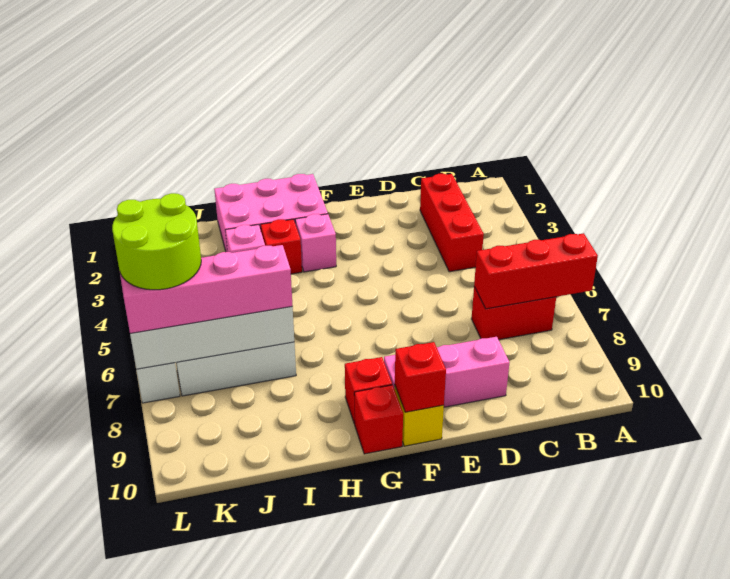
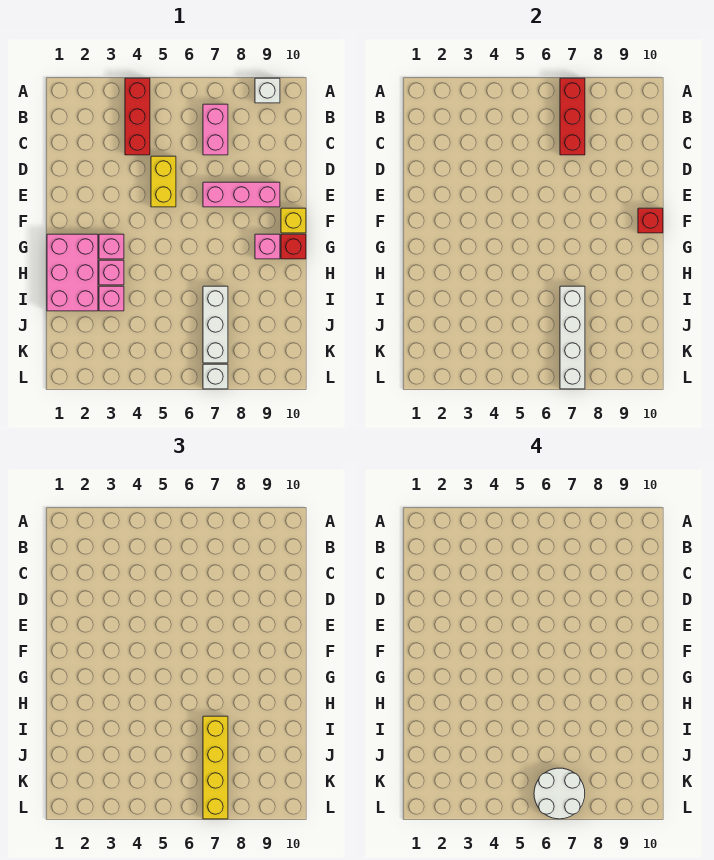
none -> white brick A9 level 1
red brick B7:C7 level 1 -> pink brick B7:C7 level 1
red brick C2:C4 level 1 -> red brick A4:C4 level 1
none -> yellow brick D5:E5 level 1
pink brick D9:F9 level 1 -> pink brick E7:E9 level 1
red brick G9 level 1 -> pink brick G9 level 1
red brick H3 level 1 -> pink brick H3 level 1
pink brick I7:L7 level 3 -> yellow brick I7:L7 level 3
lime round brick K6:L7 level 4 -> white round brick K6:L7 level 4

